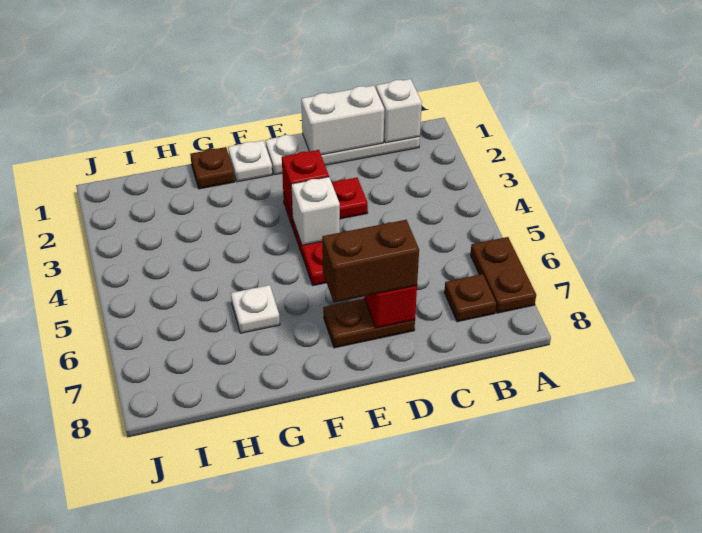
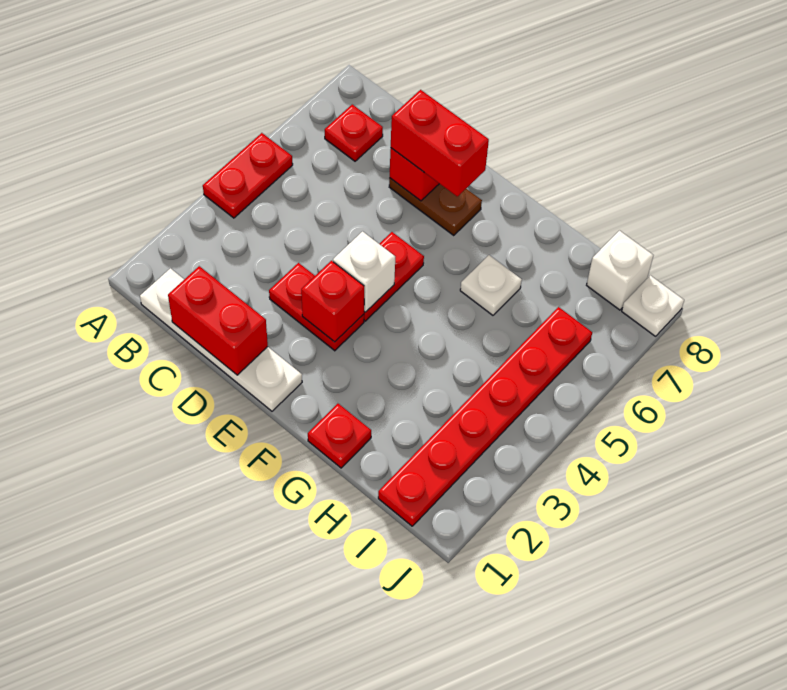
none -> red plate A4:A5 level 1
brown plate A6:A7 level 1 -> none
white brick B1 level 2 -> white brick I8 level 1
brown plate B7 level 1 -> red plate B7 level 1
white brick C1:D1 level 2 -> red brick C1:D1 level 2
brown brick D7:E7 level 3 -> red brick D7:E7 level 3
white plate F1 level 1 -> white plate J8 level 1
brown plate G1 level 1 -> red plate G1 level 1
none -> red plate I1:I6 level 1

